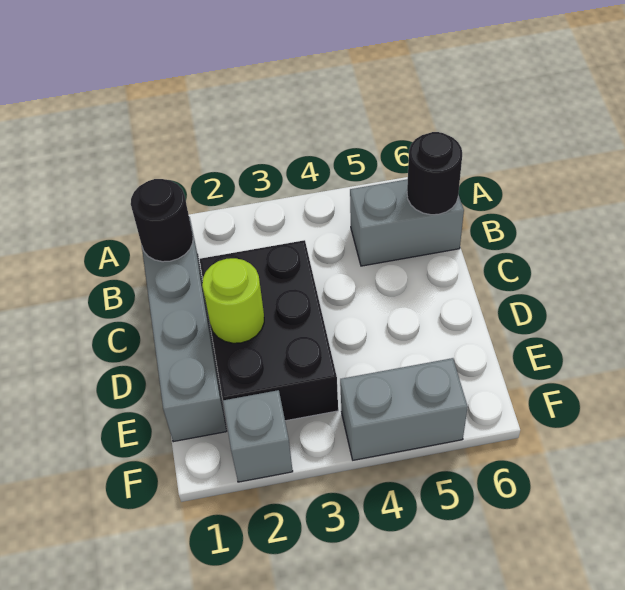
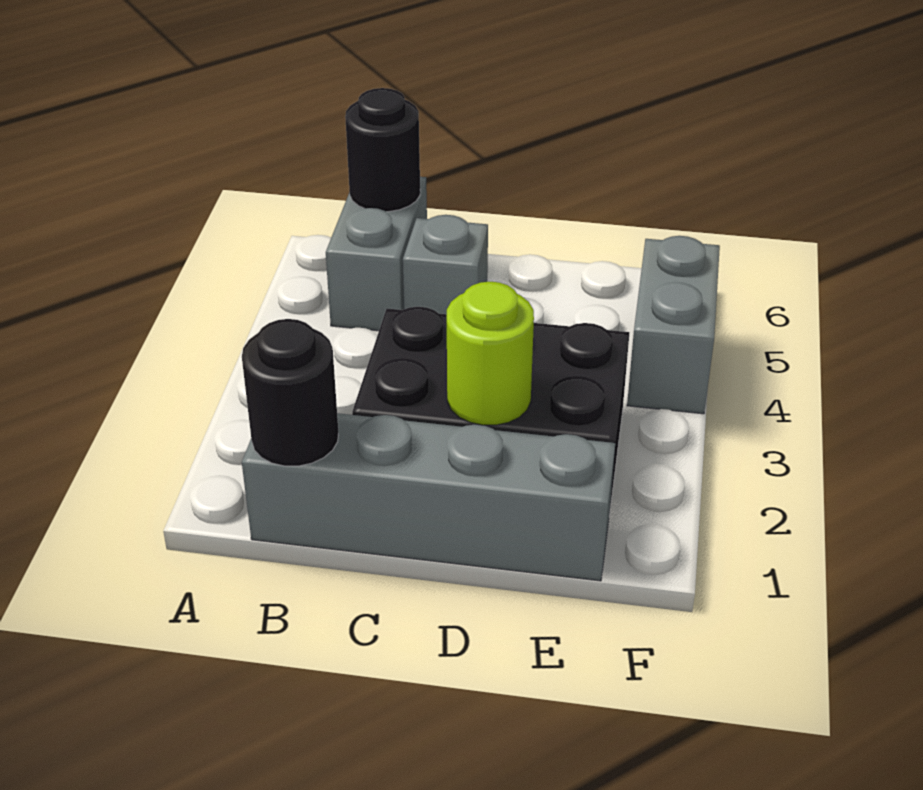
grey brick F2 level 1 -> grey brick C5 level 1

